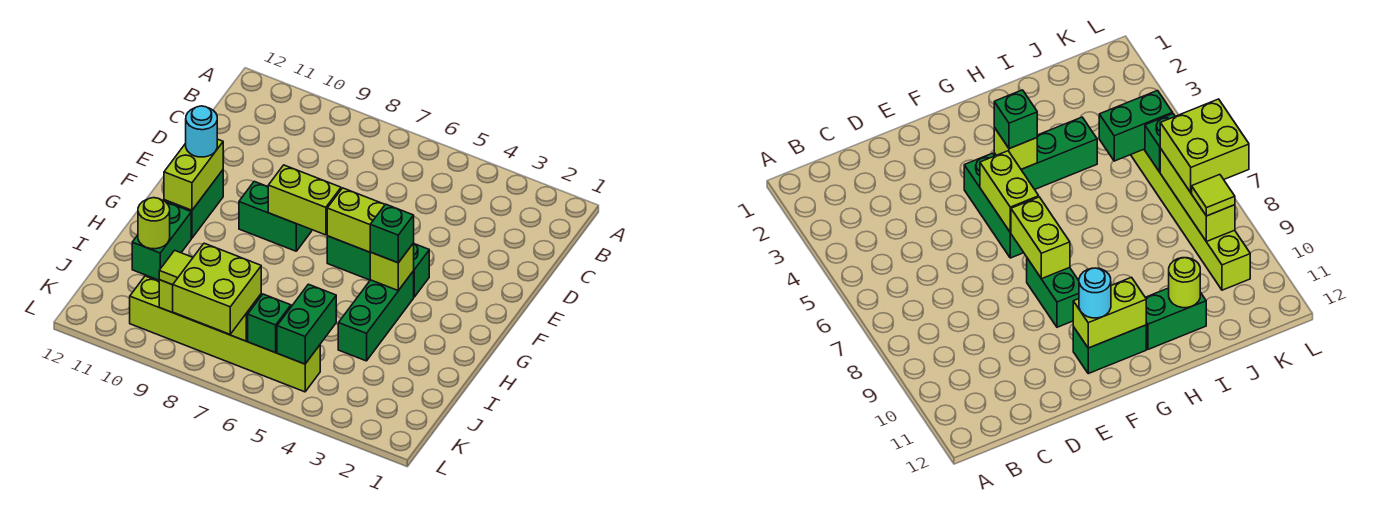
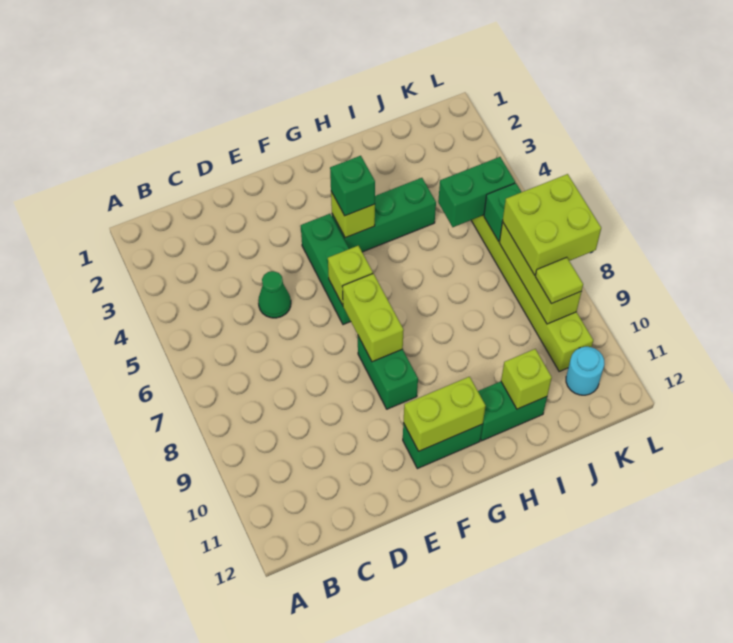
none -> green cone D5 level 1
lime brick F5:F6 level 2 -> lime brick F6 level 2
cyan round brick F11 level 3 -> cyan round brick K11 level 1
lime round brick I11 level 2 -> lime brick I11 level 2

